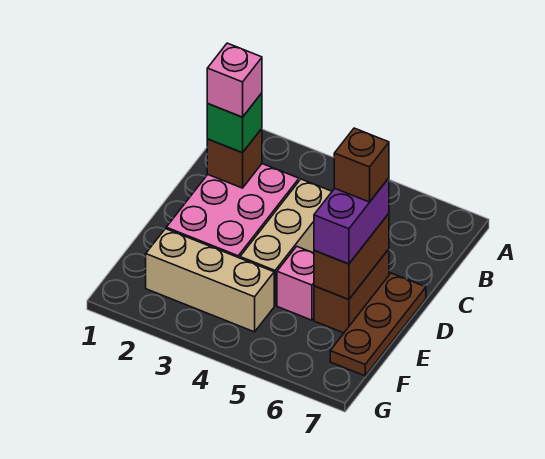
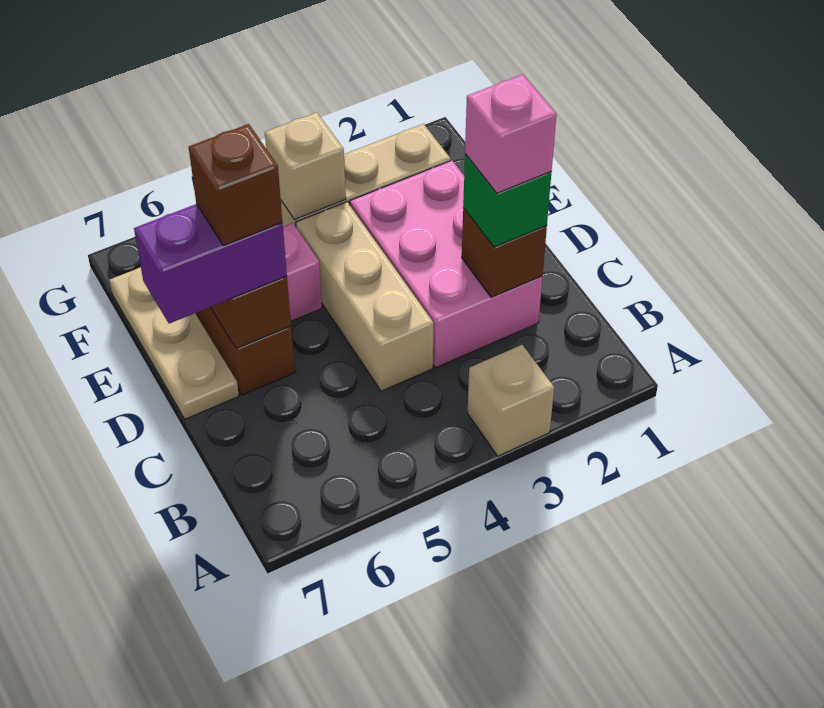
none -> tan brick A3 level 1
purple brick D6:E6 level 3 -> purple brick D6:D7 level 3
brown plate D7:F7 level 1 -> tan plate D7:F7 level 1
none -> tan brick F4 level 2

